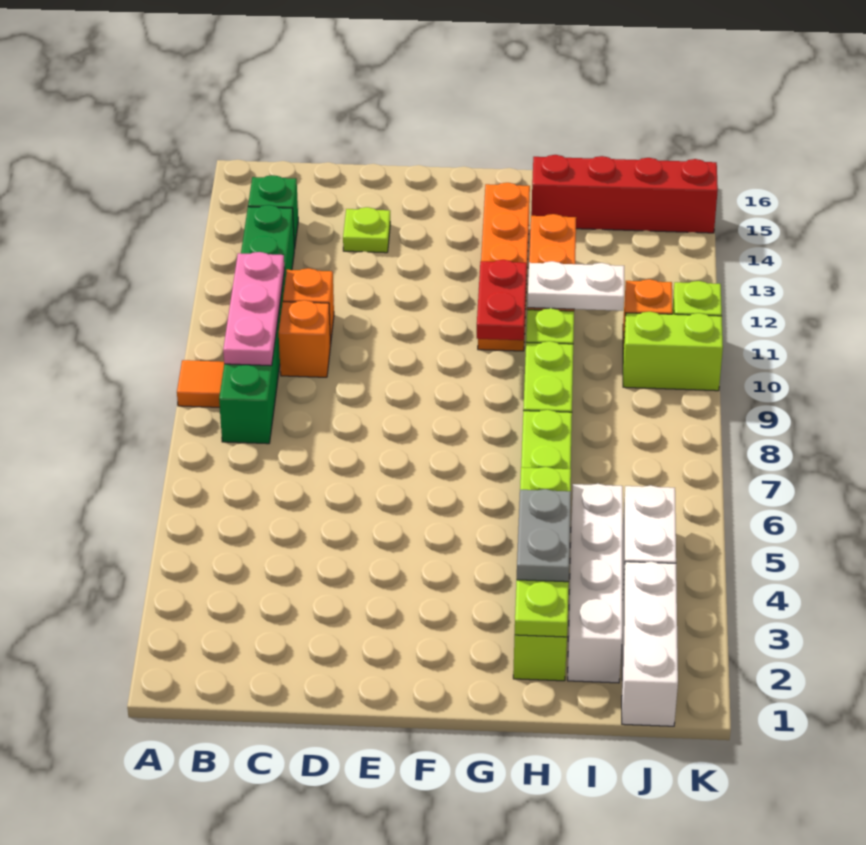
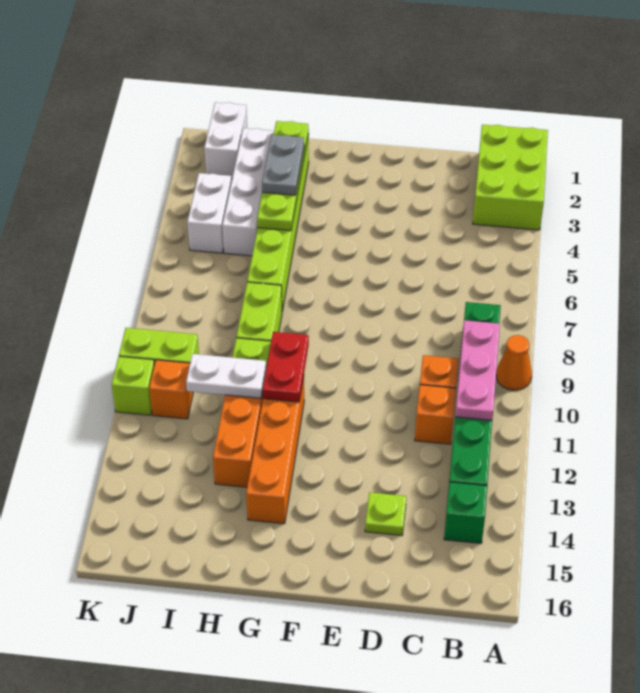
none -> lime brick A1:B3 level 1
orange tile A9 level 1 -> orange cone A9 level 1
red brick H15:K15 level 1 -> none
white brick J1:J3 level 1 -> white brick J1:J2 level 1

